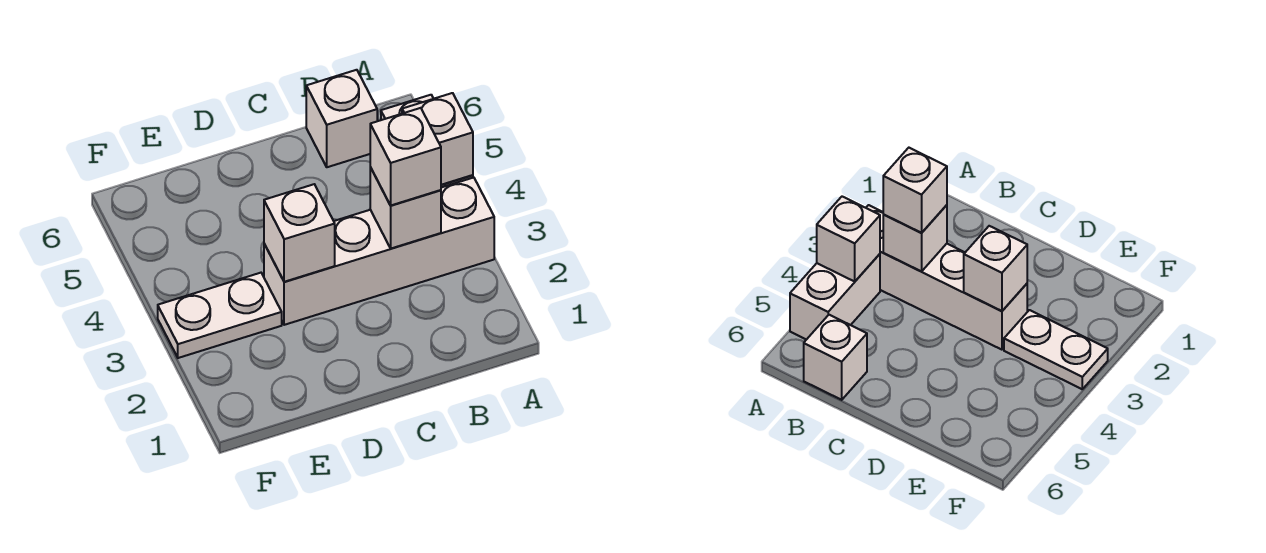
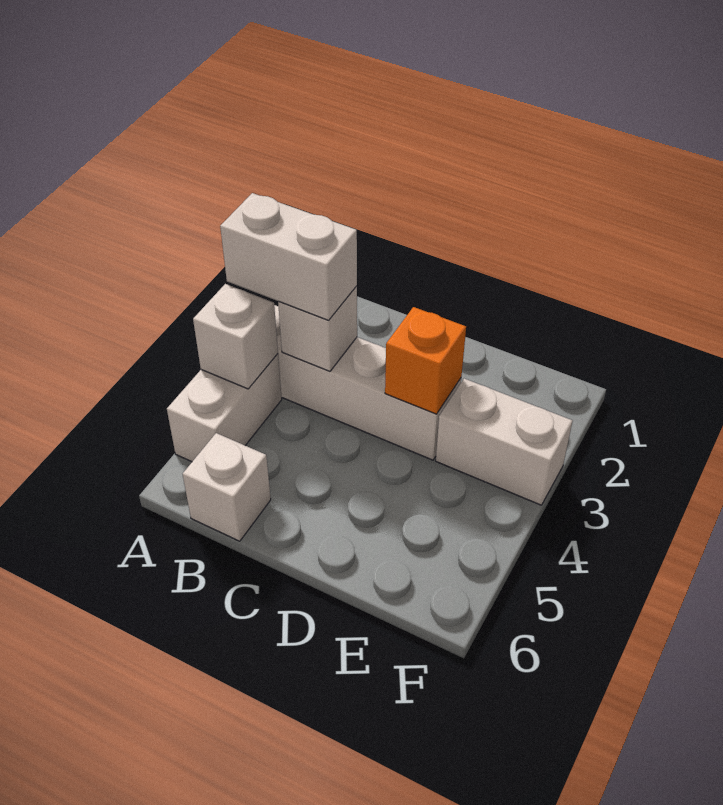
white brick B3 level 3 -> white brick A3:B3 level 3
white brick D3 level 2 -> orange brick D3 level 2
white plate E3:F3 level 1 -> white brick E3:F3 level 1

